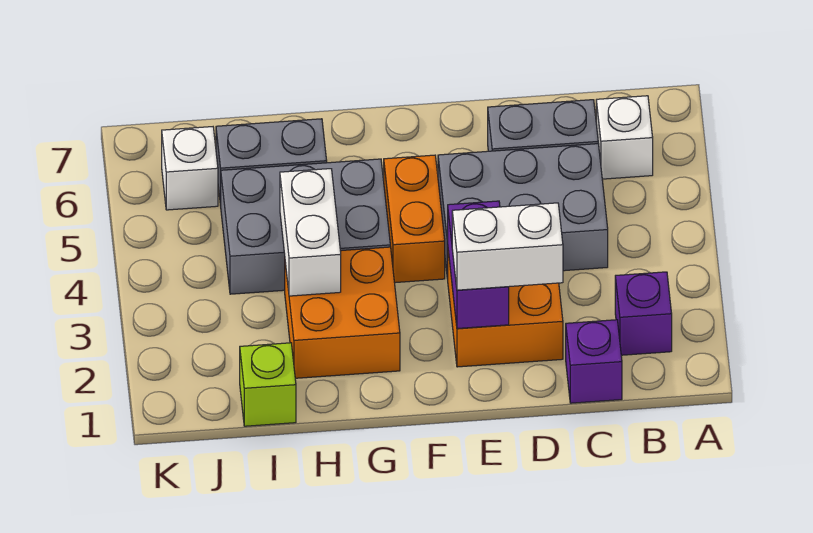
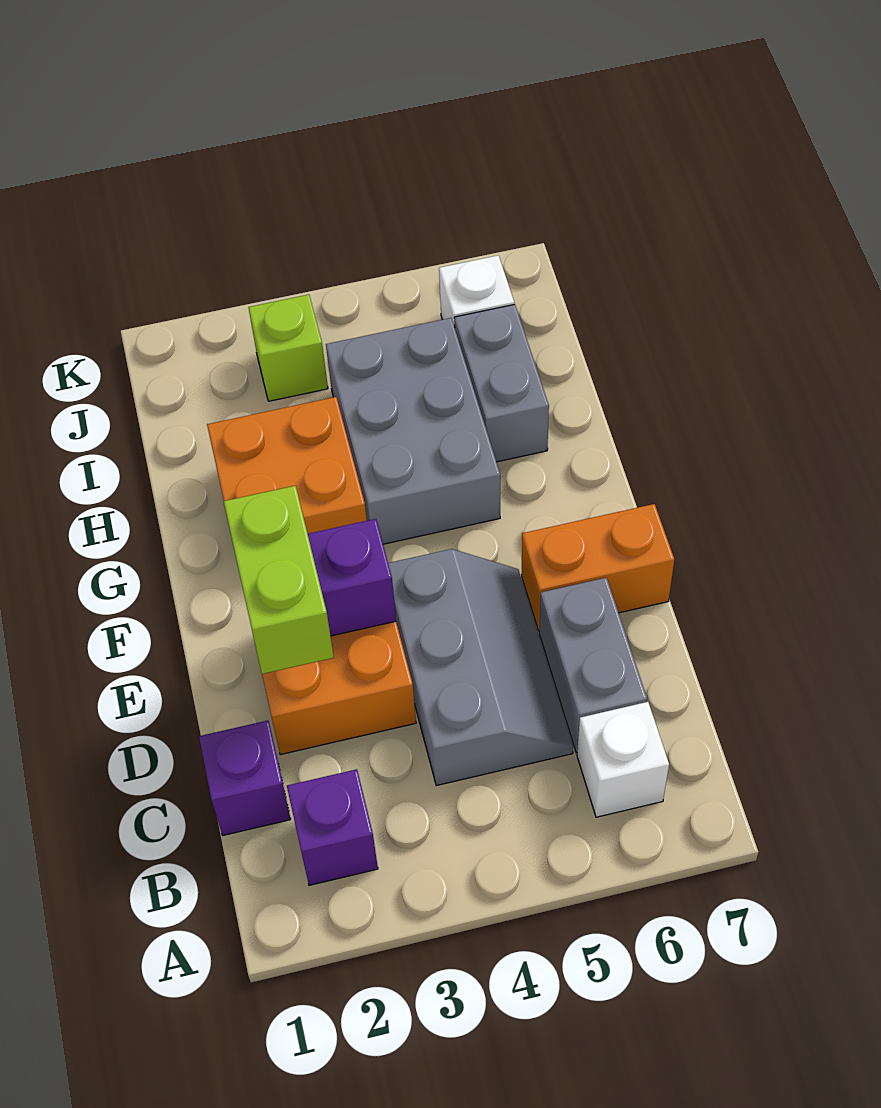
grey brick C4:E5 level 1 -> grey slope C4:E5 level 1 top 4
white brick D2:E2 level 3 -> lime brick D2:E2 level 3
orange brick F4:F5 level 1 -> orange brick E6:E7 level 1
white brick H3:H4 level 2 -> none
lime brick I1 level 1 -> lime brick J3 level 1

